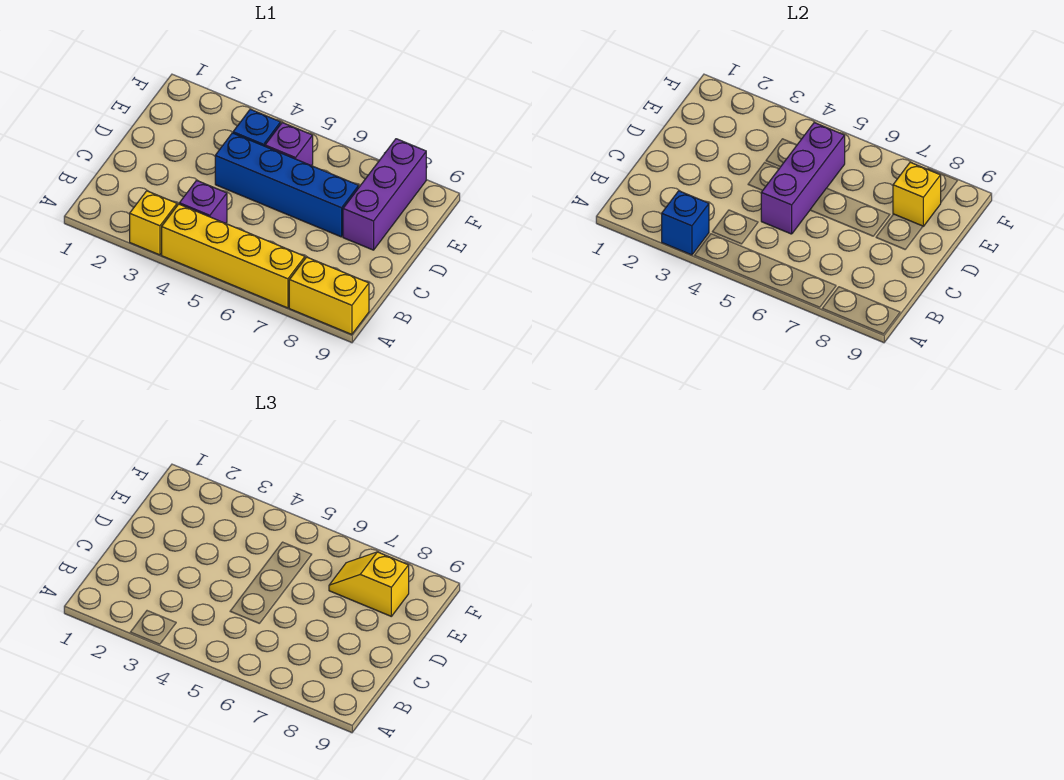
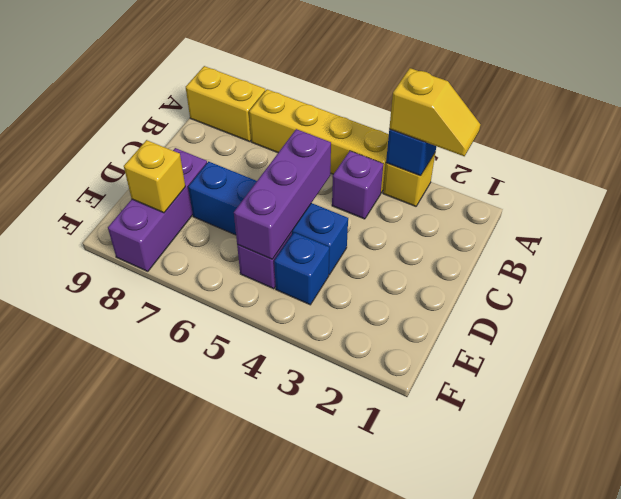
yellow slope E7:E8 level 3 top 8 -> yellow slope A2:A3 level 3 top 3

